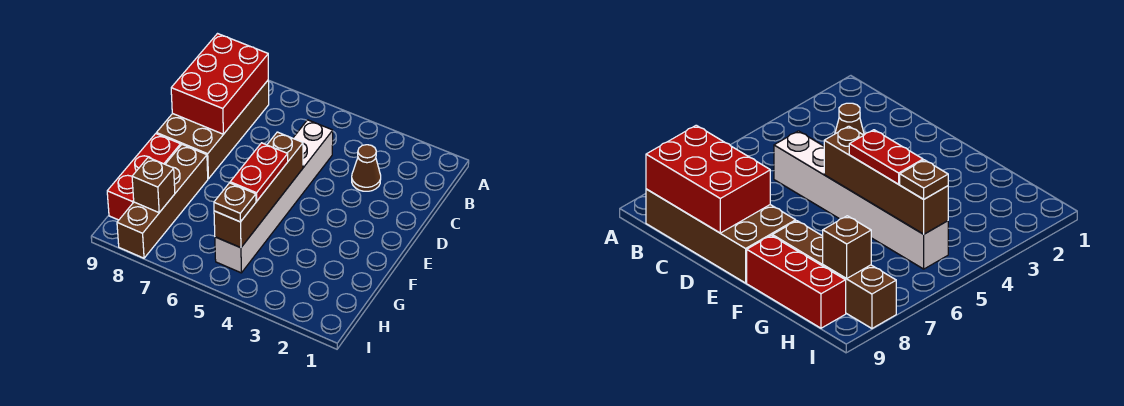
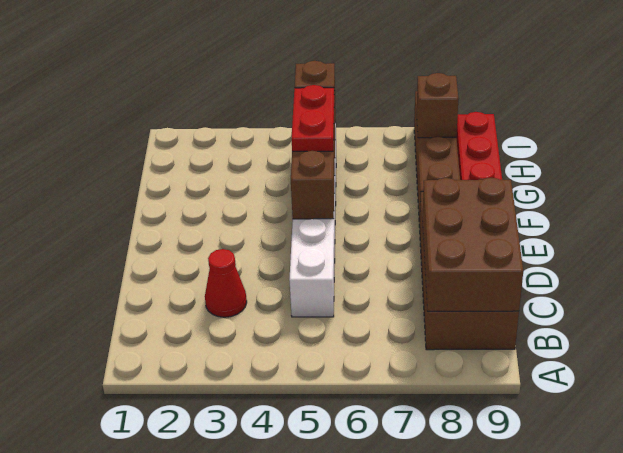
red brick B8:D9 level 2 -> brown brick B8:D9 level 2
brown cone C3 level 1 -> red cone C3 level 1

